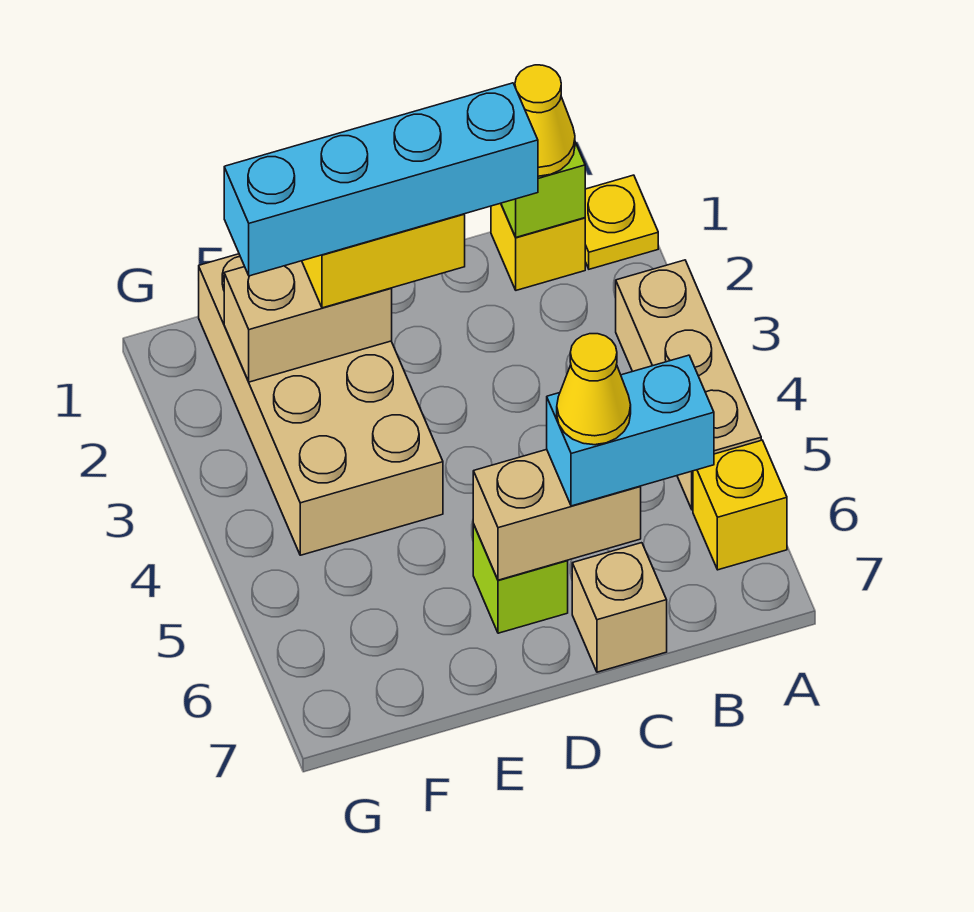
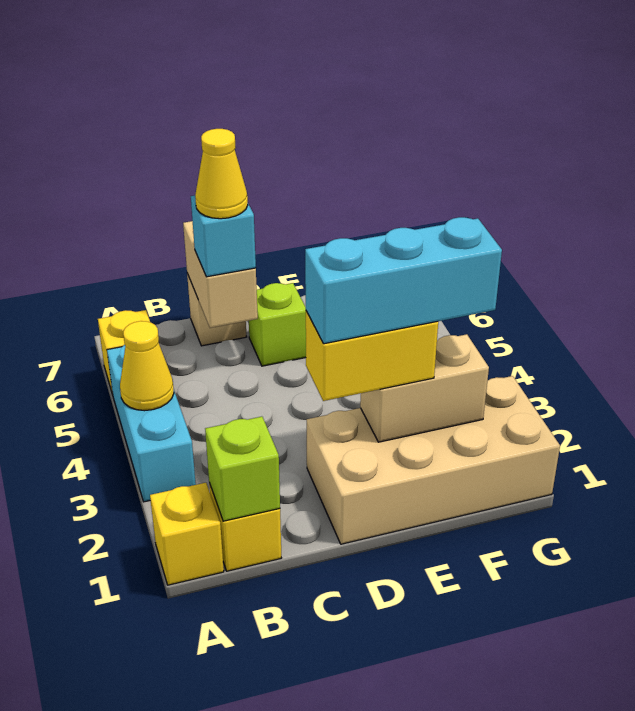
yellow plate A1 level 1 -> yellow brick A1 level 1
tan brick A3:A5 level 1 -> cyan brick A3:A5 level 1
yellow cone B1 level 3 -> yellow cone A4 level 2
cyan brick B6:C6 level 3 -> cyan brick C6 level 3
cyan brick C2:F2 level 4 -> cyan brick D2:F2 level 4
tan brick C6:D6 level 2 -> tan brick C6:C7 level 2
tan brick E1:F4 level 1 -> tan brick D1:G2 level 1

